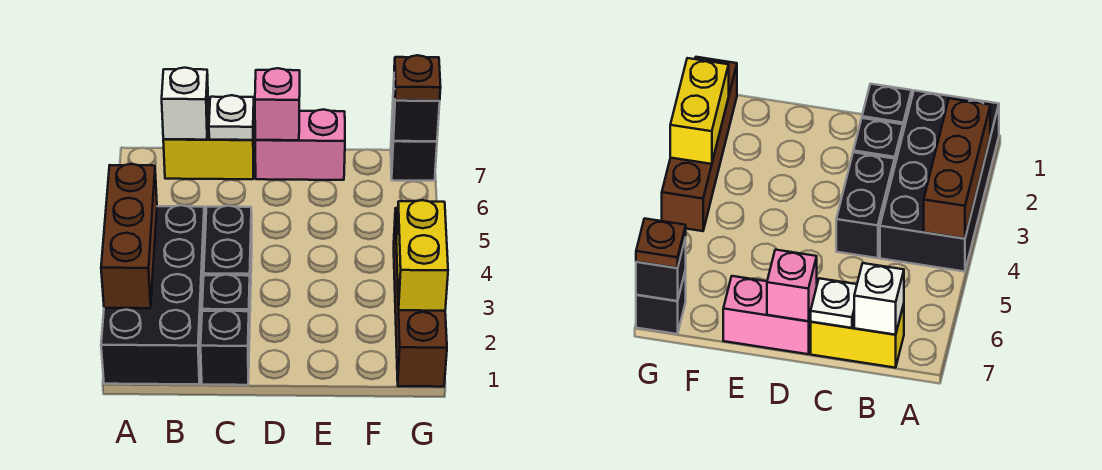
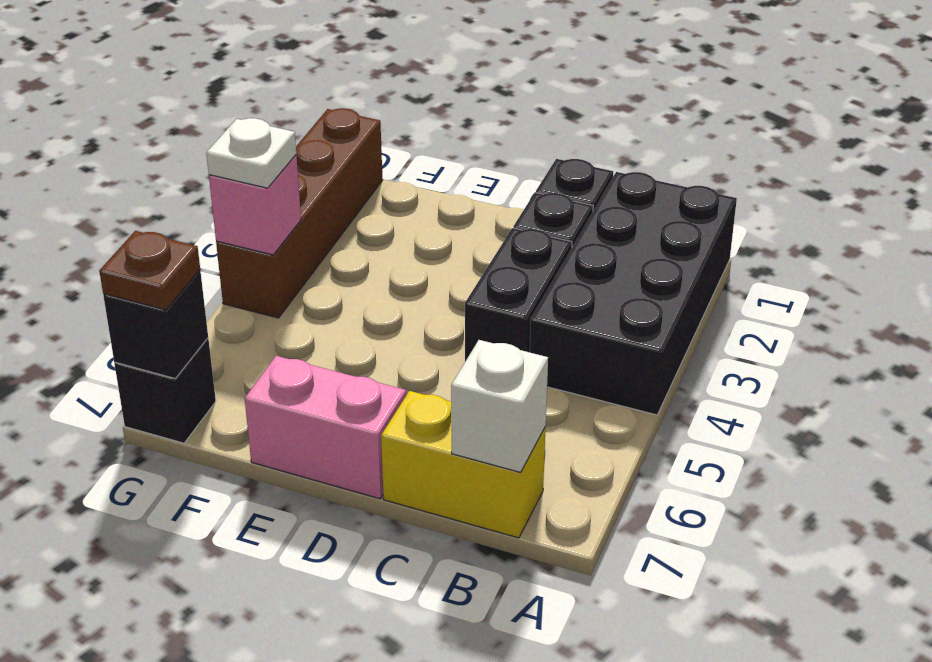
brown brick A2:A4 level 2 -> none
white plate C7 level 2 -> white plate G4 level 3
pink brick D7 level 2 -> pink brick G4 level 2
yellow brick G2:G3 level 2 -> none

